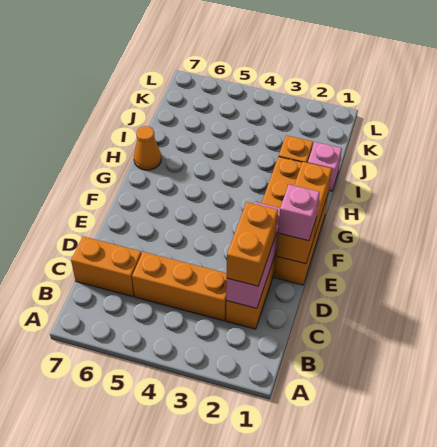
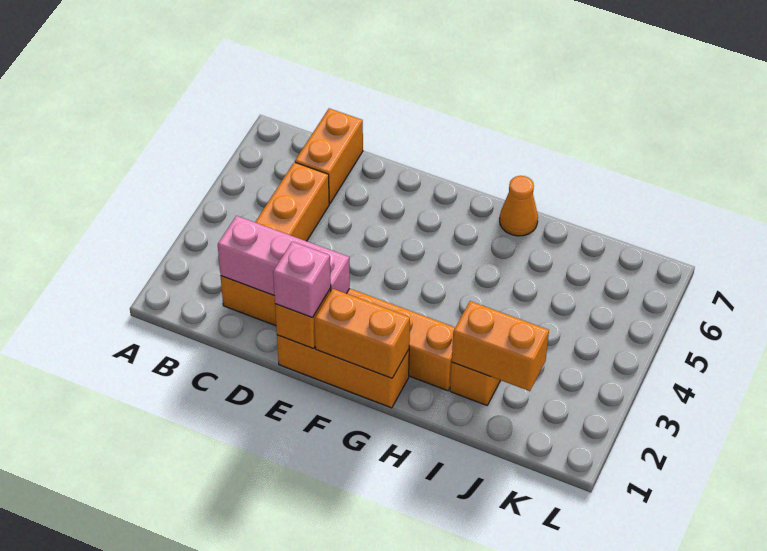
orange brick C2:D2 level 3 -> orange brick I2:J2 level 2
pink brick I1 level 1 -> none

